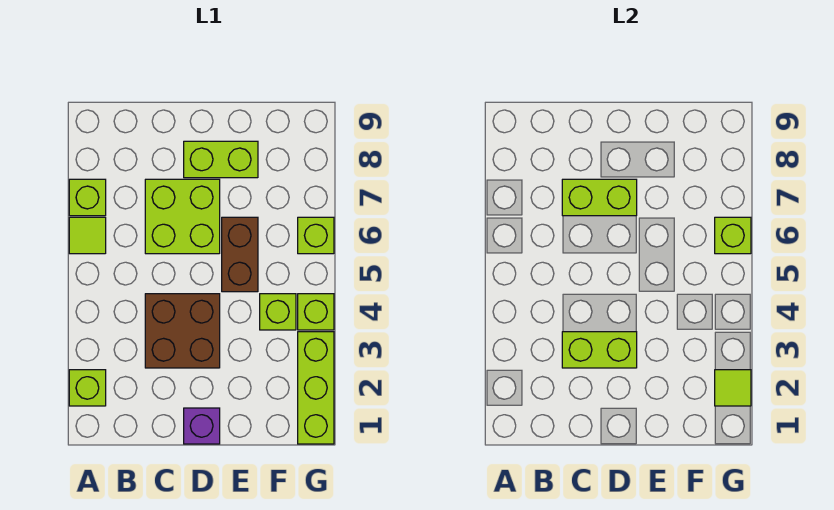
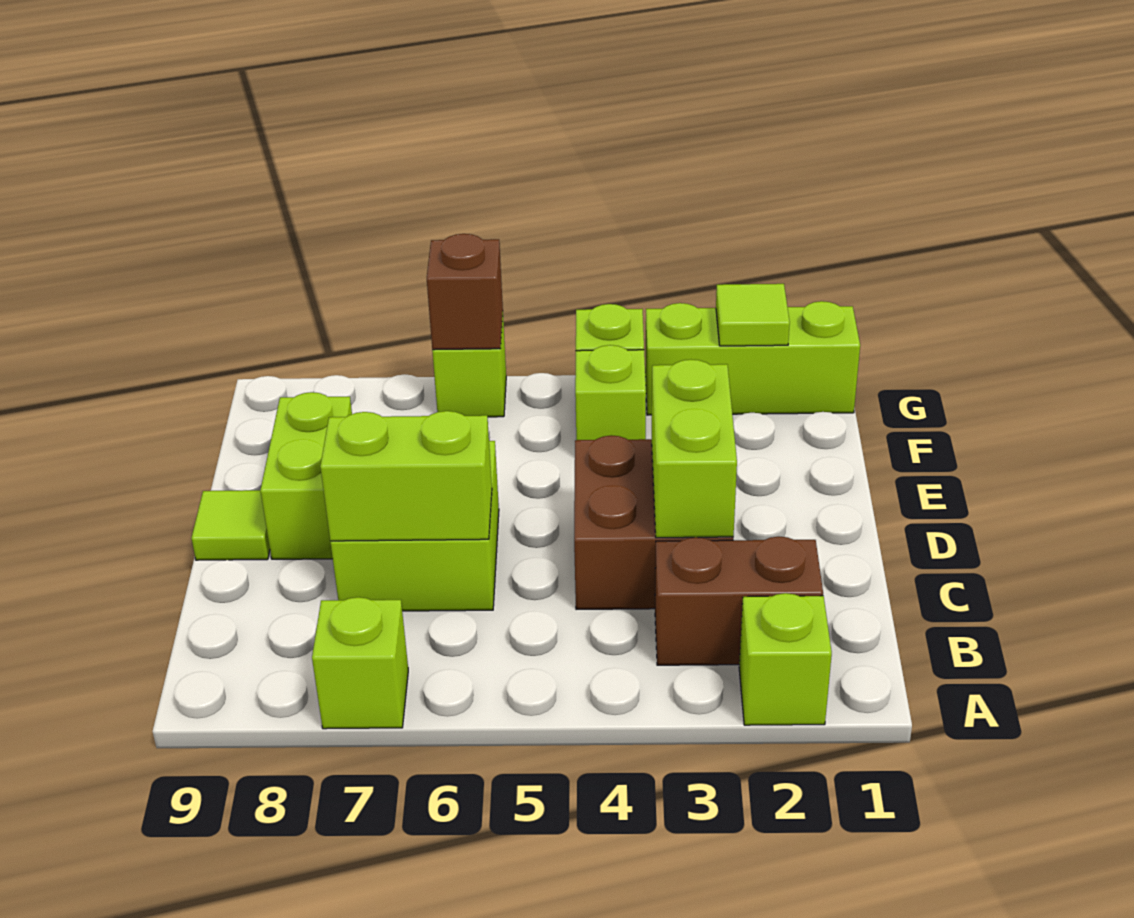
lime tile A6 level 1 -> lime tile D9 level 1
lime brick C7:D7 level 2 -> lime brick C6:C7 level 2
purple brick D1 level 1 -> none
brown brick E5:E6 level 1 -> brown brick B2:B3 level 1
lime brick G6 level 2 -> brown brick G6 level 2

